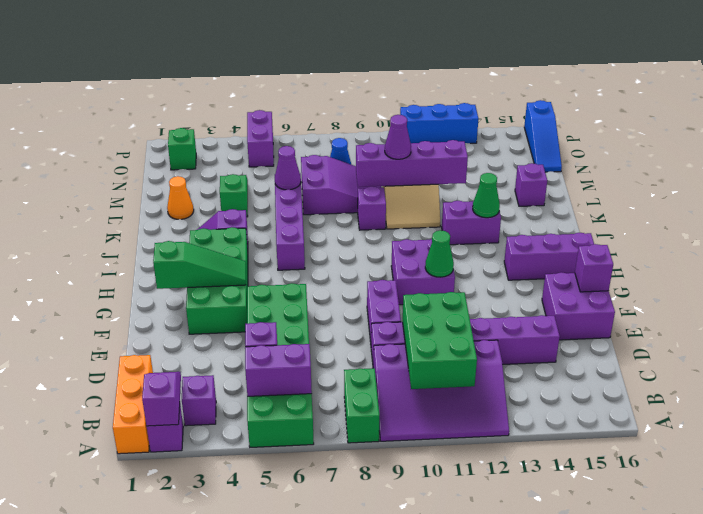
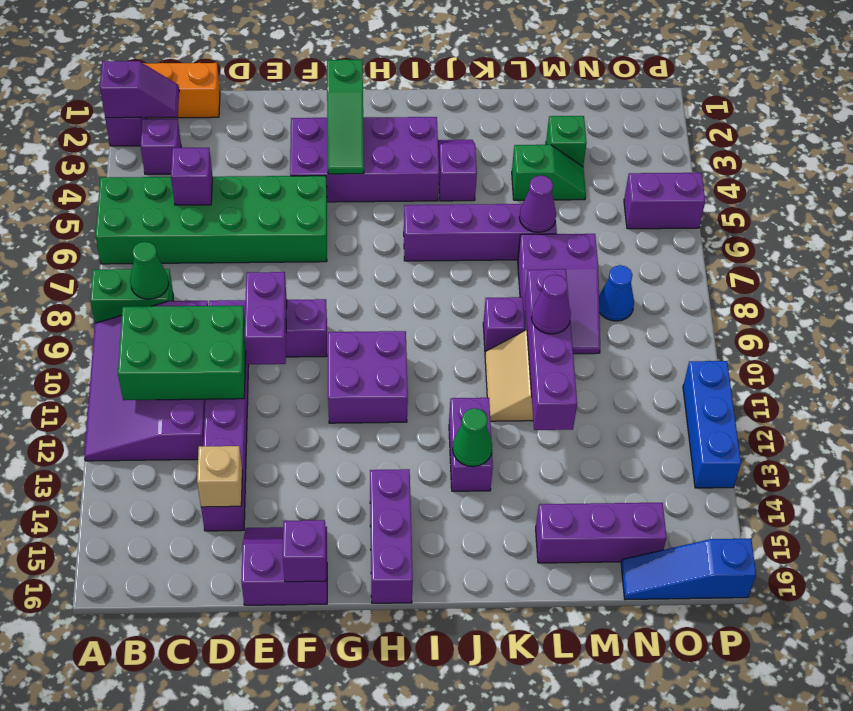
purple brick B5:B6 level 2 -> purple brick E9:E10 level 2
none -> tan brick D14 level 2
purple brick E15:F16 level 1 -> purple slope E15:F16 level 1 top 16
green brick F3:I4 level 1 -> purple brick F3:I4 level 1
green cone G11 level 2 -> green cone B8 level 2
orange cone L2 level 1 -> none
purple brick L15 level 1 -> purple brick L15:N15 level 1
green brick O2 level 1 -> green brick M3 level 1

